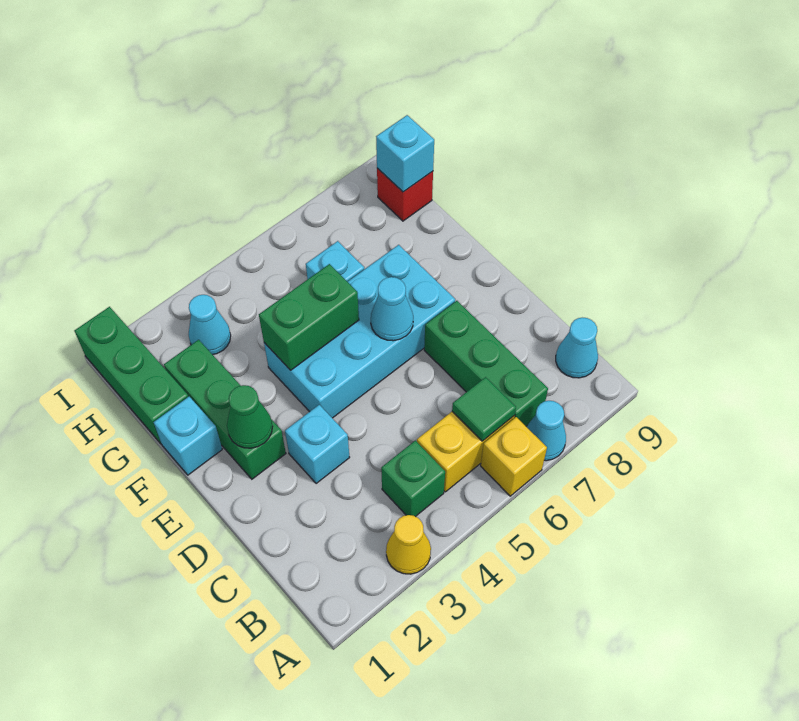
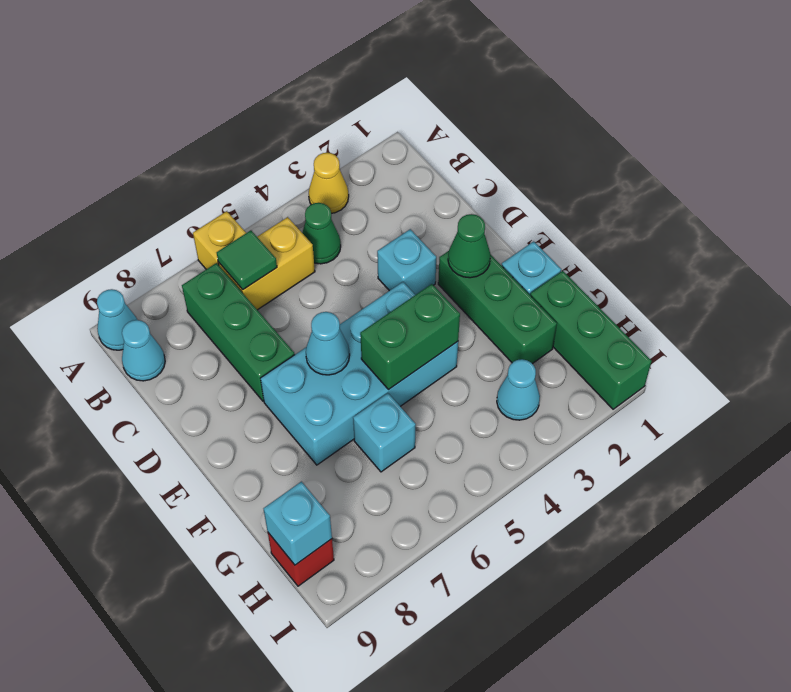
cyan cone A7 level 1 -> cyan cone A9 level 1
green brick B4 level 1 -> green cone B4 level 1

